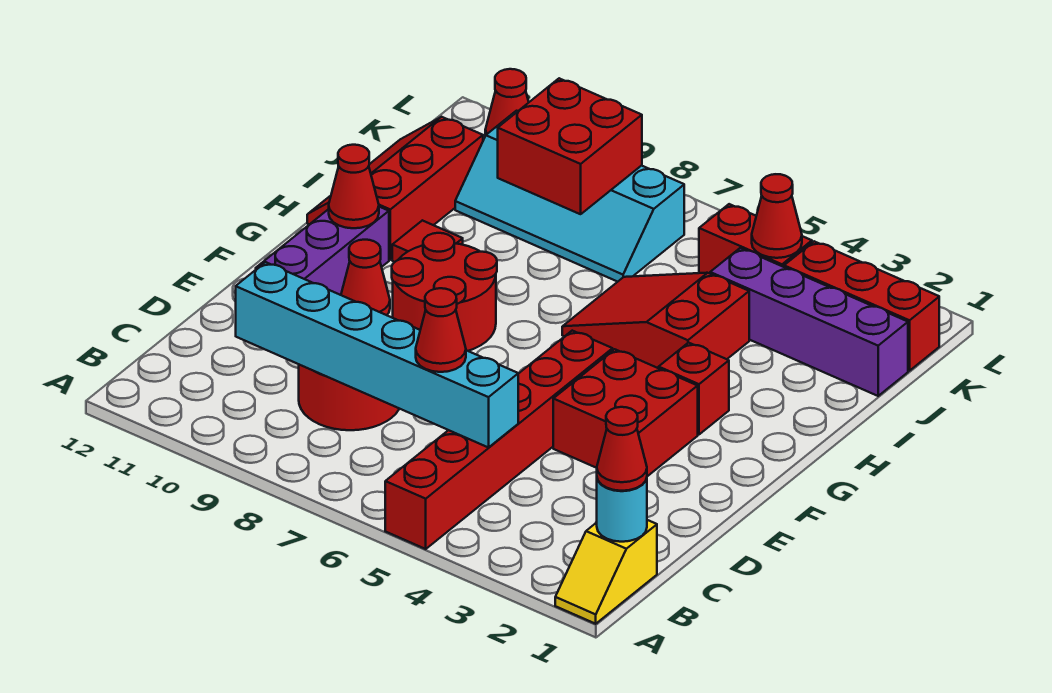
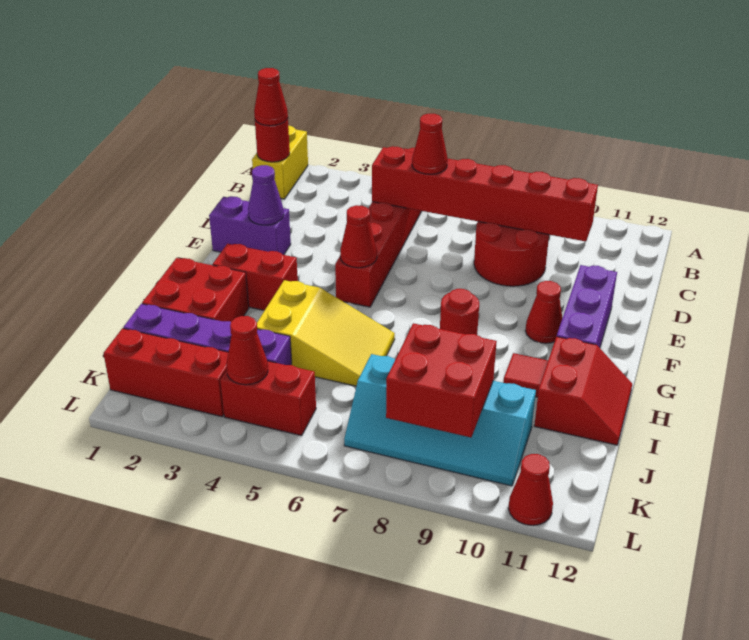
yellow slope A1:B1 level 1 top B -> yellow brick A1:B1 level 1
cyan round brick B1 level 2 -> red round brick B1 level 2
cyan brick C5:C10 level 2 -> red brick C5:C10 level 2
none -> purple brick E1:E2 level 1
none -> purple cone E2 level 2
red brick E3:F4 level 1 -> red brick H1:I2 level 1
red round brick F8:G9 level 1 -> red round brick G8 level 1
red brick G3 level 1 -> red brick G2:G3 level 1
red cone G11 level 2 -> red cone F5 level 2
red slope H4:I6 level 1 top 4 -> yellow slope H4:I6 level 1 top 4
red slope H11:J12 level 1 top 11 -> red slope H11:I12 level 1 top 11
cyan slope J7:K10 level 1 top K -> cyan slope J7:K10 level 1 top J

